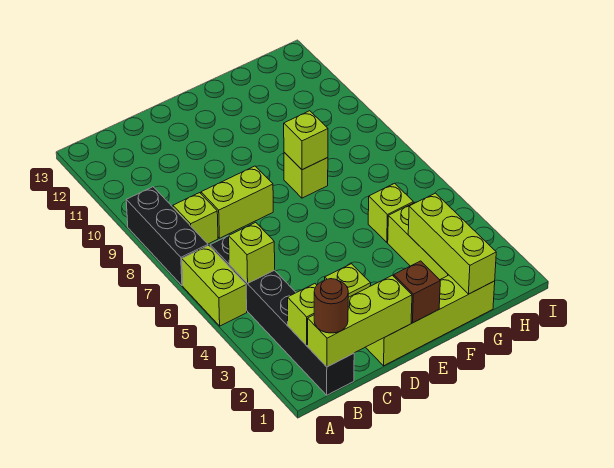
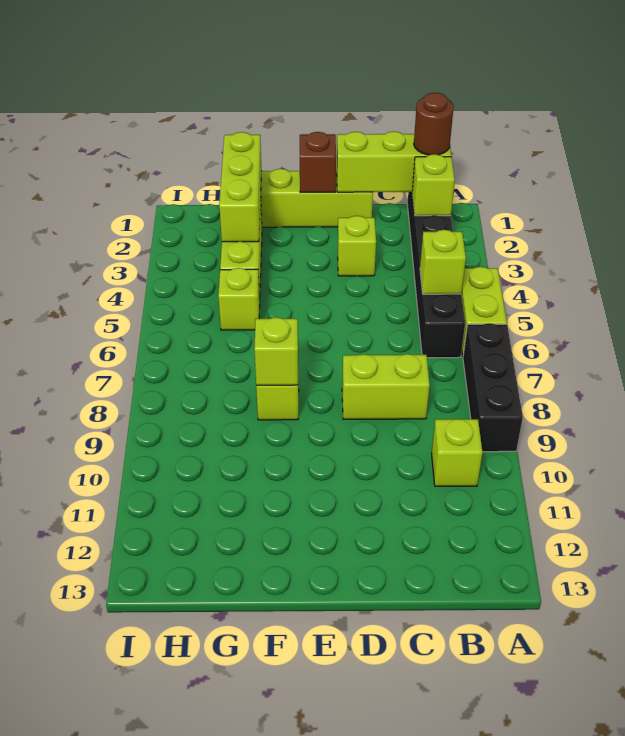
lime brick B8 level 1 -> lime brick B10 level 1

